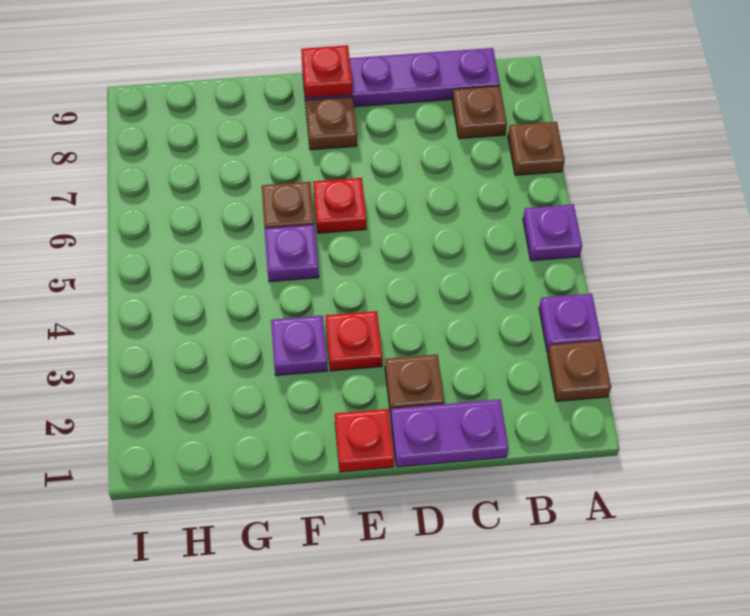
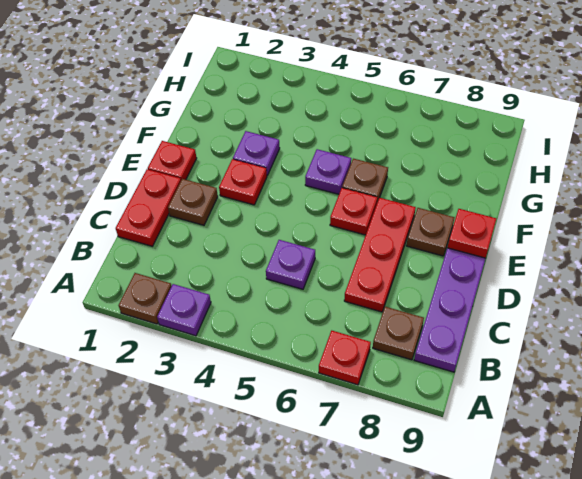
purple plate A5 level 1 -> purple plate C5 level 1
brown plate A7 level 1 -> red plate A7 level 1
purple plate C1:D1 level 1 -> red plate C1:D1 level 1
none -> red plate C7:E7 level 1

